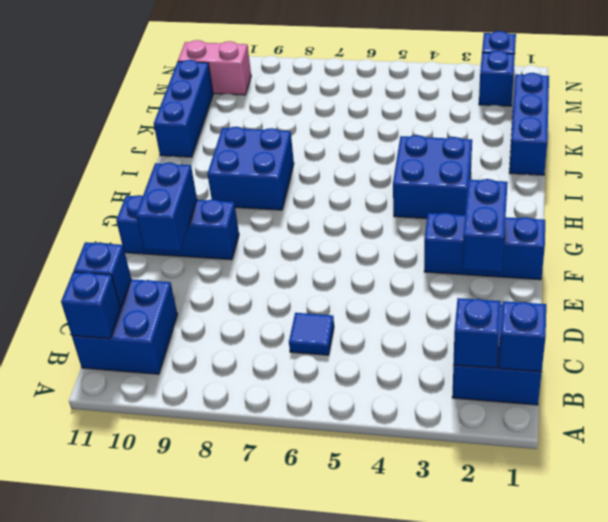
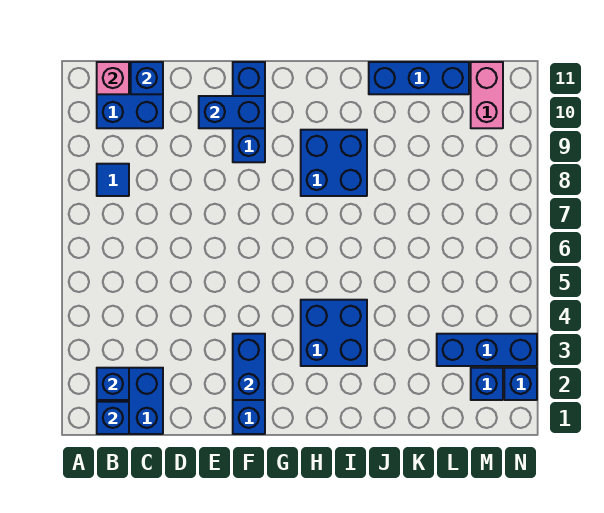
blue brick B11 level 2 -> pink brick B11 level 2
blue tile C6 level 1 -> blue tile B8 level 1
blue brick E2:F2 level 2 -> blue brick F2:F3 level 2
blue brick J1:L1 level 1 -> blue brick L3:N3 level 1

